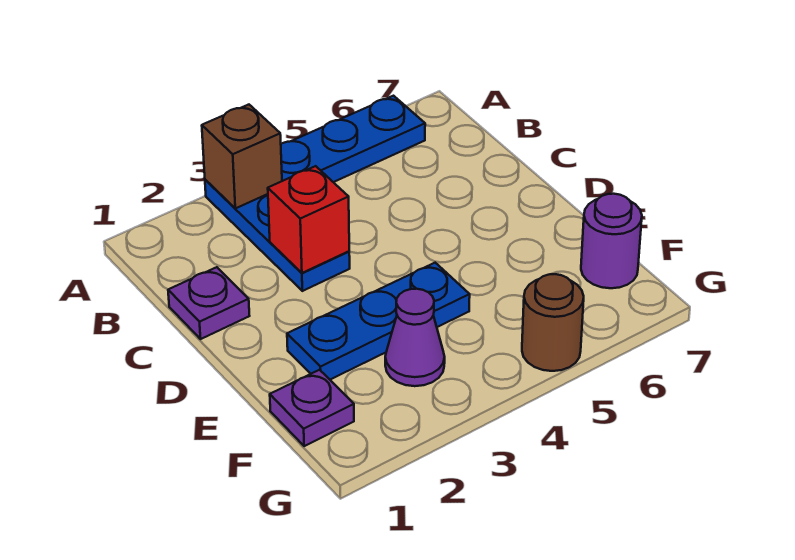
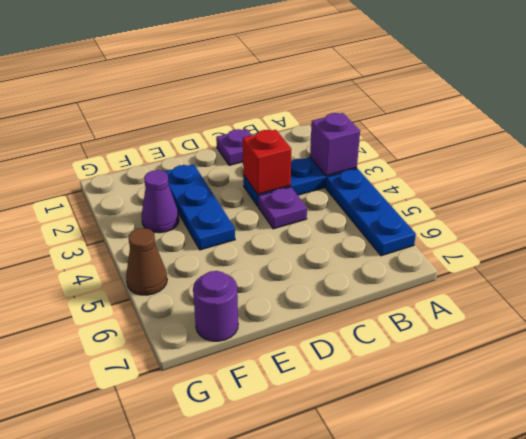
brown brick A3 level 2 -> purple brick A3 level 2
purple plate F1 level 1 -> purple plate C4 level 1
brown round brick G5 level 1 -> brown cone G5 level 1

